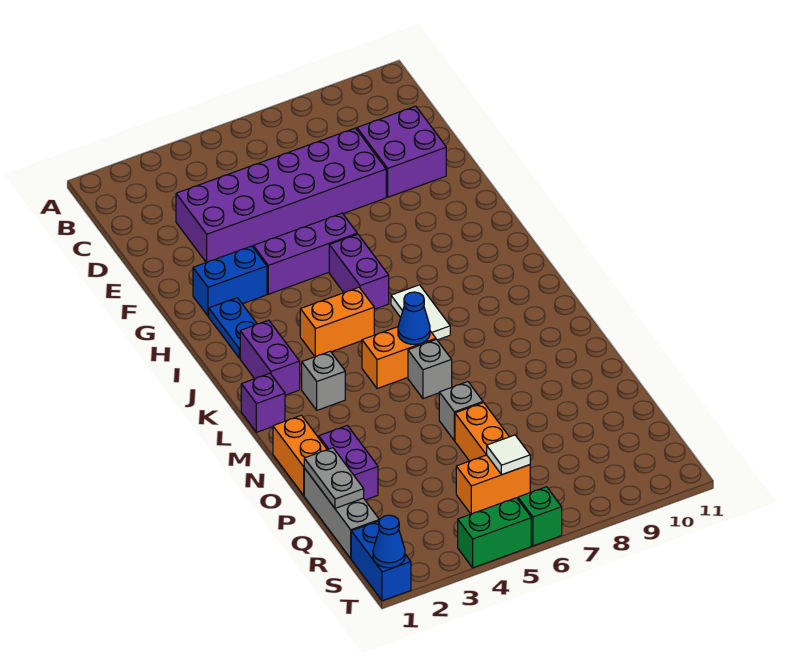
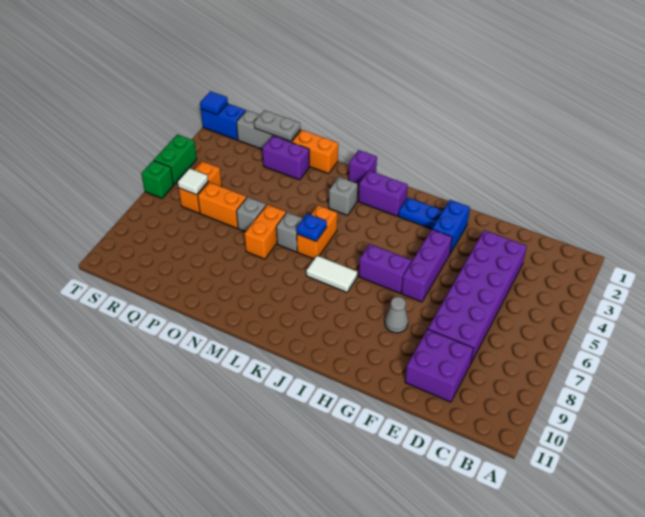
none -> grey cone G8 level 1
orange brick J4:J5 level 1 -> orange brick N6:N7 level 1
blue cone L6 level 2 -> blue plate L6 level 2
blue cone T1 level 2 -> blue tile T1 level 2

